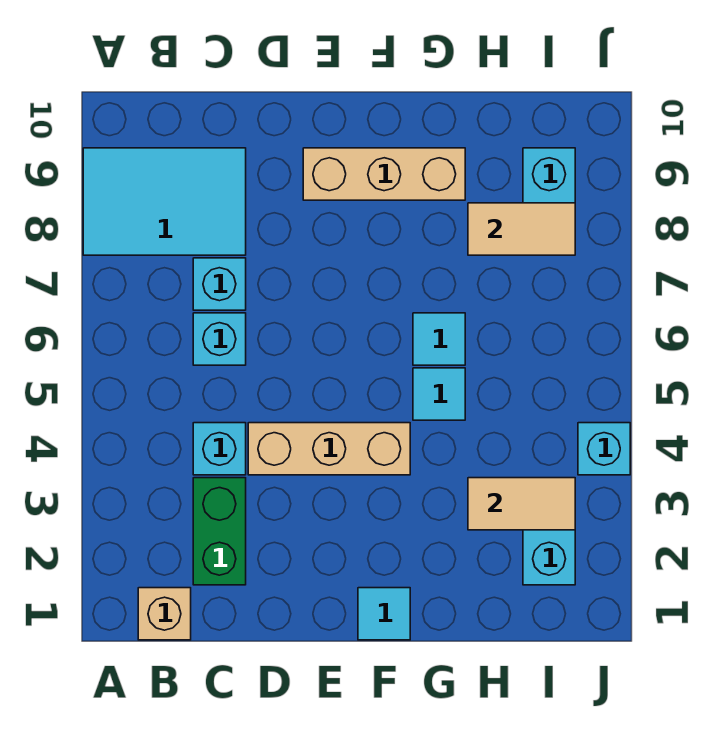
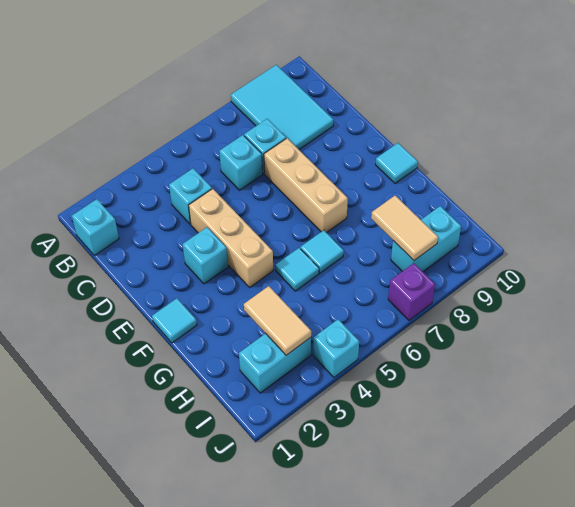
tan brick B1 level 1 -> cyan brick B1 level 1
green brick C2:C3 level 1 -> none
none -> cyan brick E3 level 1
tan brick E9:G9 level 1 -> tan brick D7:F7 level 1
none -> cyan tile F10 level 1
none -> purple brick J7 level 1

